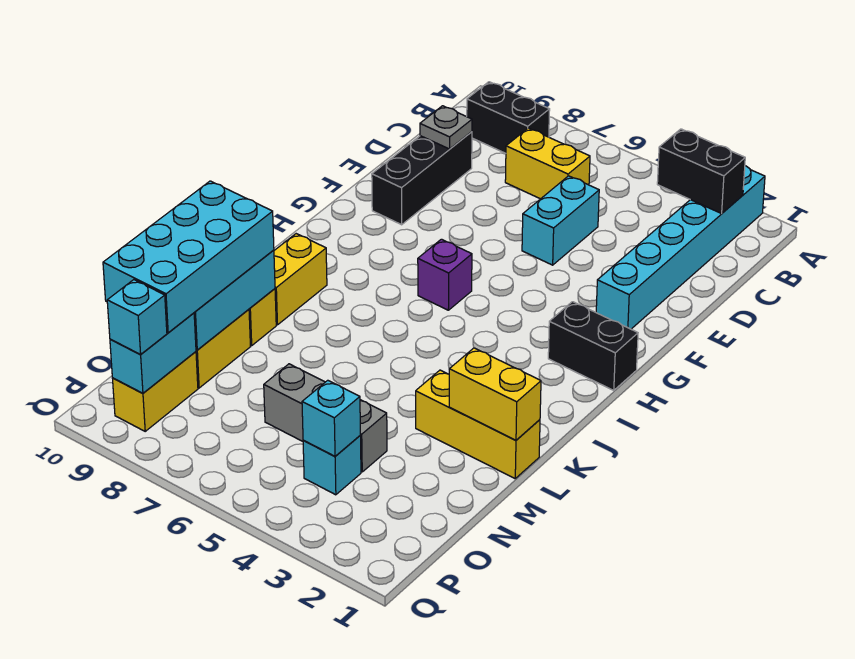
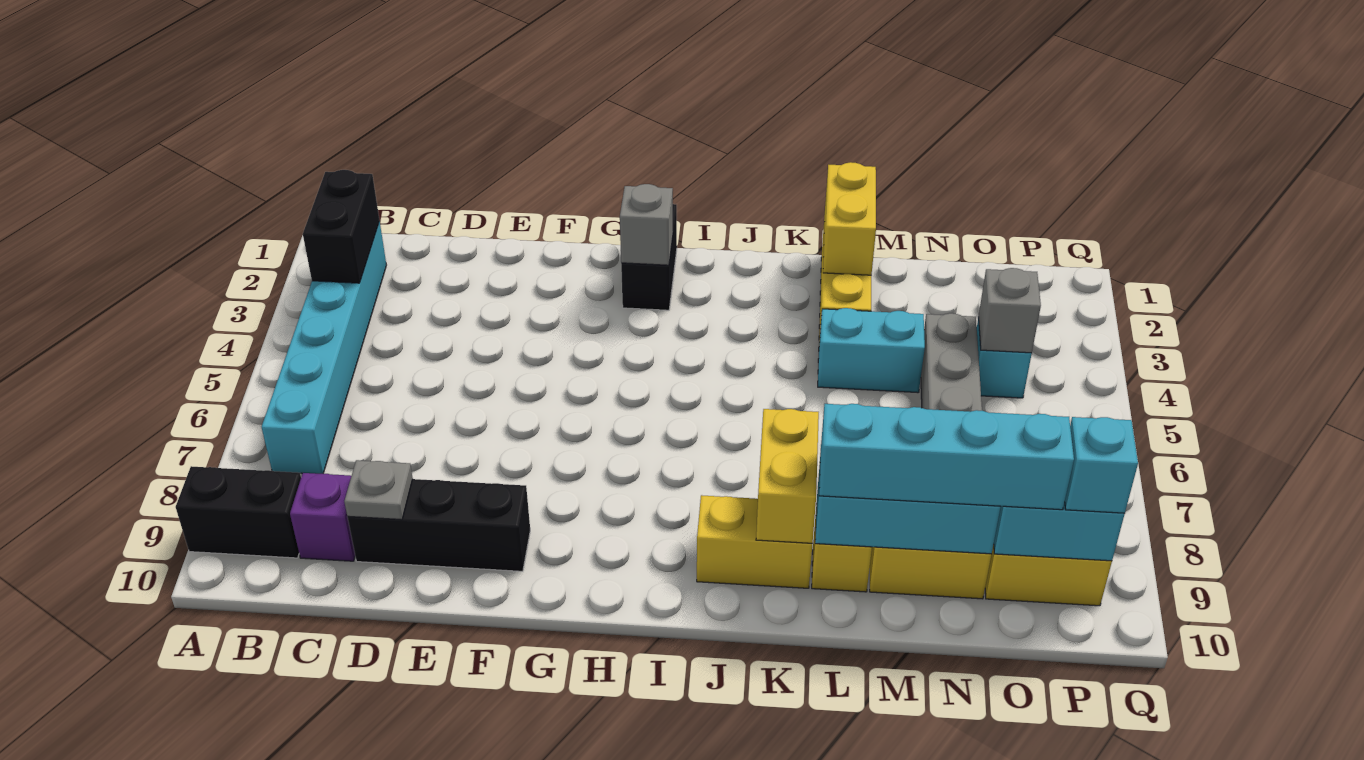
cyan brick A2:F2 level 1 -> cyan brick B2:B7 level 1
black brick B8:B9 level 1 -> black brick A9:B9 level 1
yellow brick C6:C7 level 1 -> yellow brick K8:K9 level 2
cyan brick D5:E5 level 1 -> cyan brick L4:M4 level 1
none -> grey brick H2 level 2
purple brick H6 level 1 -> purple brick C9 level 1
cyan brick L9:O10 level 3 -> cyan brick L9:O9 level 3
cyan brick O4 level 2 -> grey brick O4 level 2

